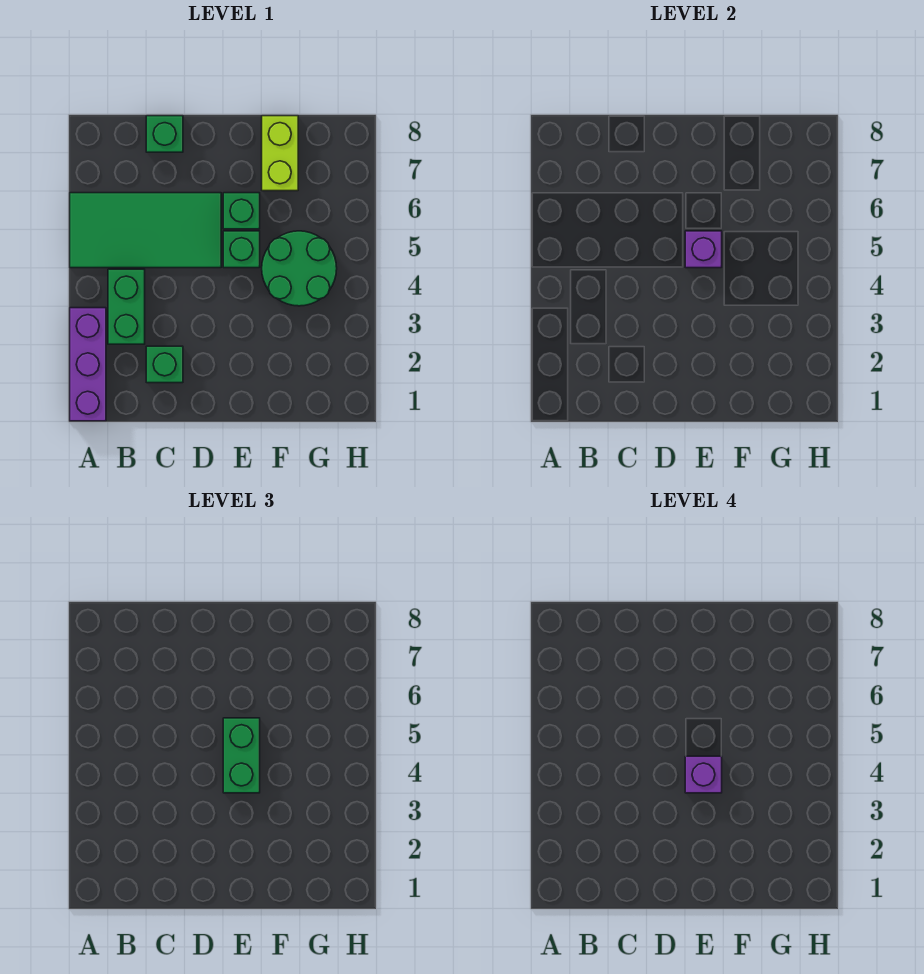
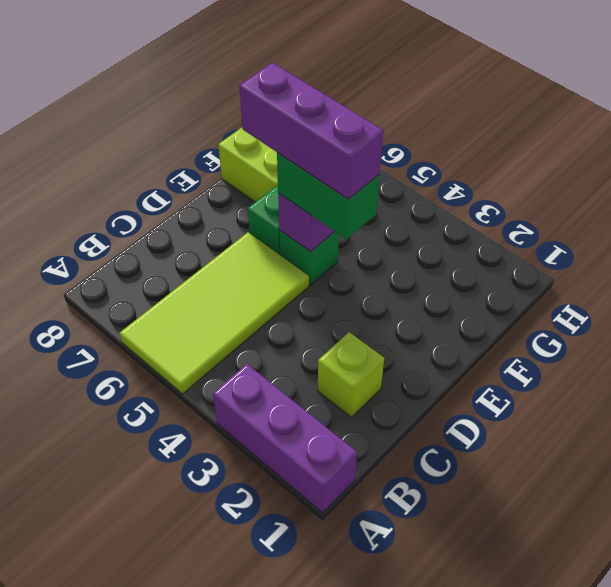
green tile A5:D6 level 1 -> lime tile A5:D6 level 1
green brick B3:B4 level 1 -> none
green brick C2 level 1 -> lime brick C2 level 1
green brick C8 level 1 -> none
purple brick E4 level 4 -> purple brick E4:E6 level 4
green round brick F4:G5 level 1 -> none

